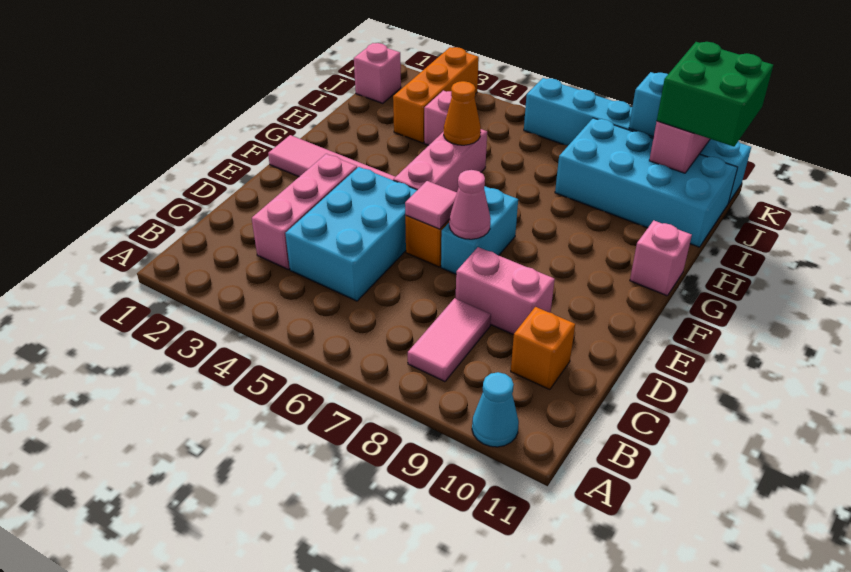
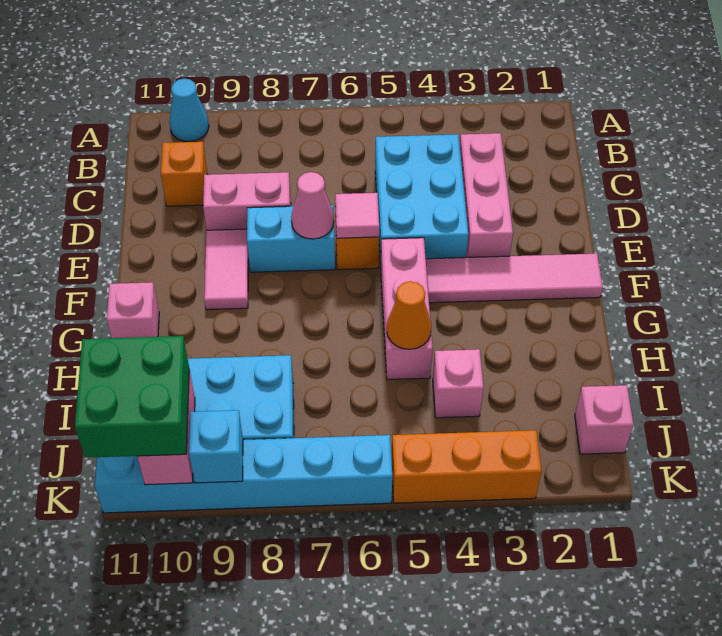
pink tile B8:C8 level 1 -> pink tile E9:F9 level 1
cyan brick E7:F7 level 1 -> cyan brick E7:E8 level 1
orange brick I3:K3 level 1 -> orange brick K3:K5 level 1

